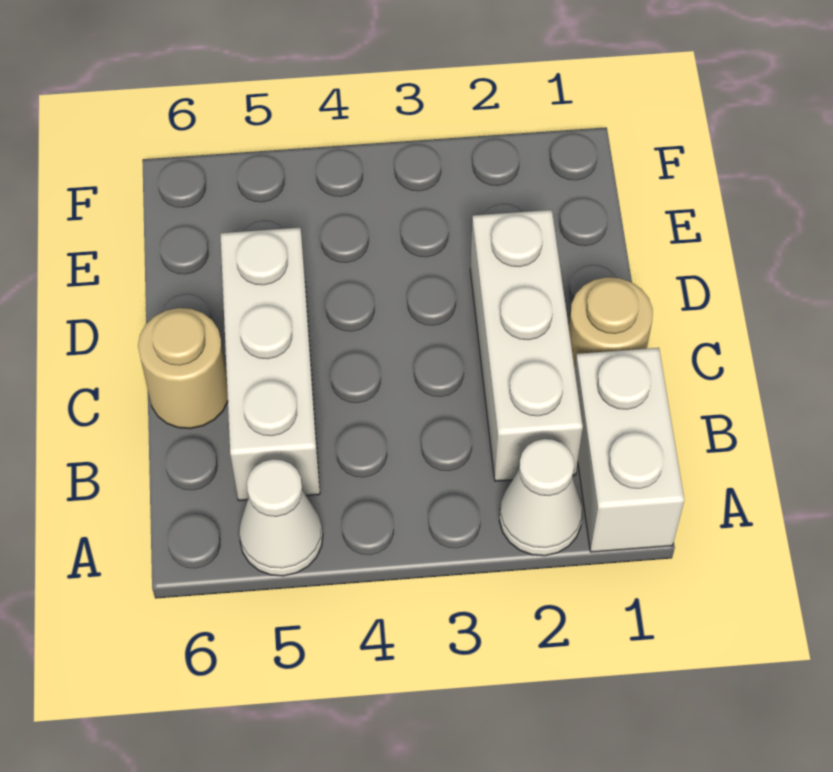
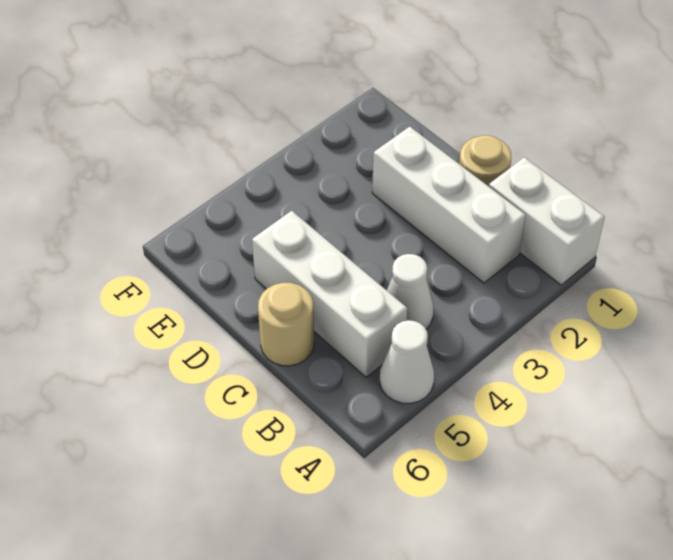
white cone A2 level 1 -> white cone B4 level 1

